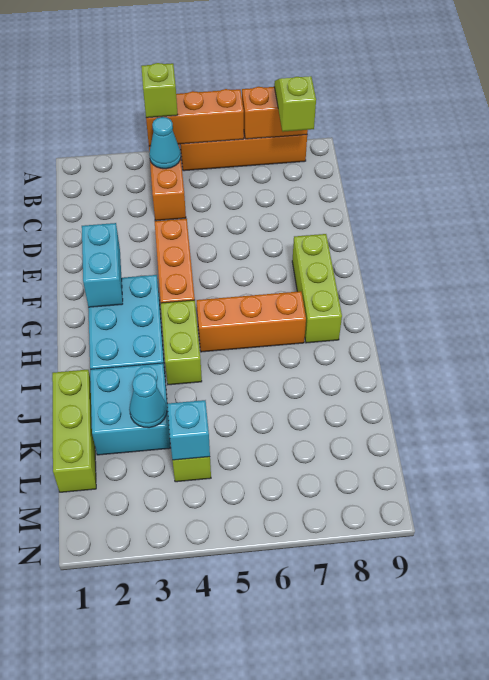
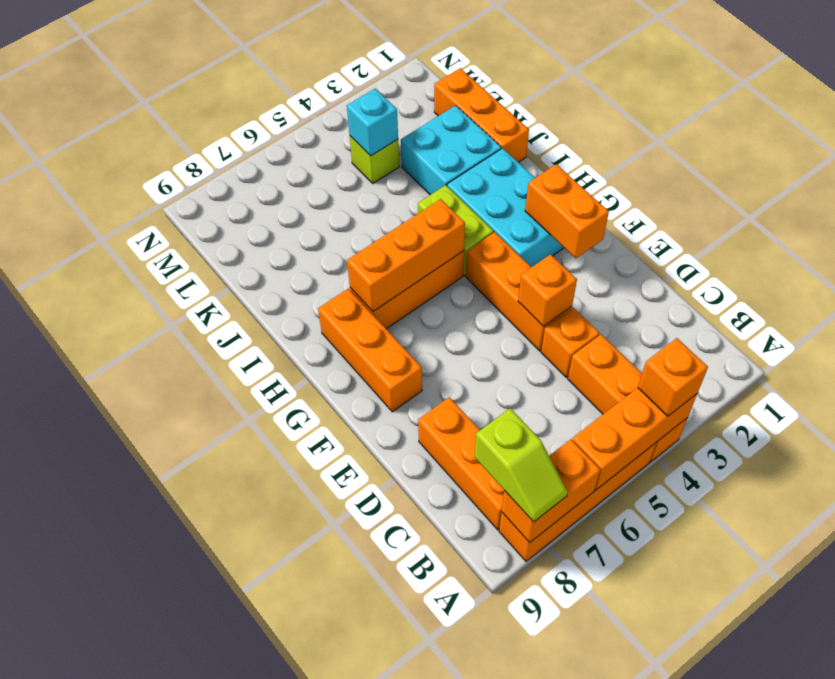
lime brick A4 level 3 -> orange brick A4 level 3
cyan cone B4 level 2 -> none
none -> orange brick B8:D8 level 1
none -> orange brick D4 level 1
none -> orange brick E4 level 2
cyan brick F2:G2 level 2 -> orange brick F2:G2 level 2
lime brick F8:H8 level 1 -> orange brick F8:H8 level 1
none -> orange brick H5:H7 level 2
lime brick J1:L1 level 1 -> orange brick J1:L1 level 1
cyan cone K3 level 2 -> none

